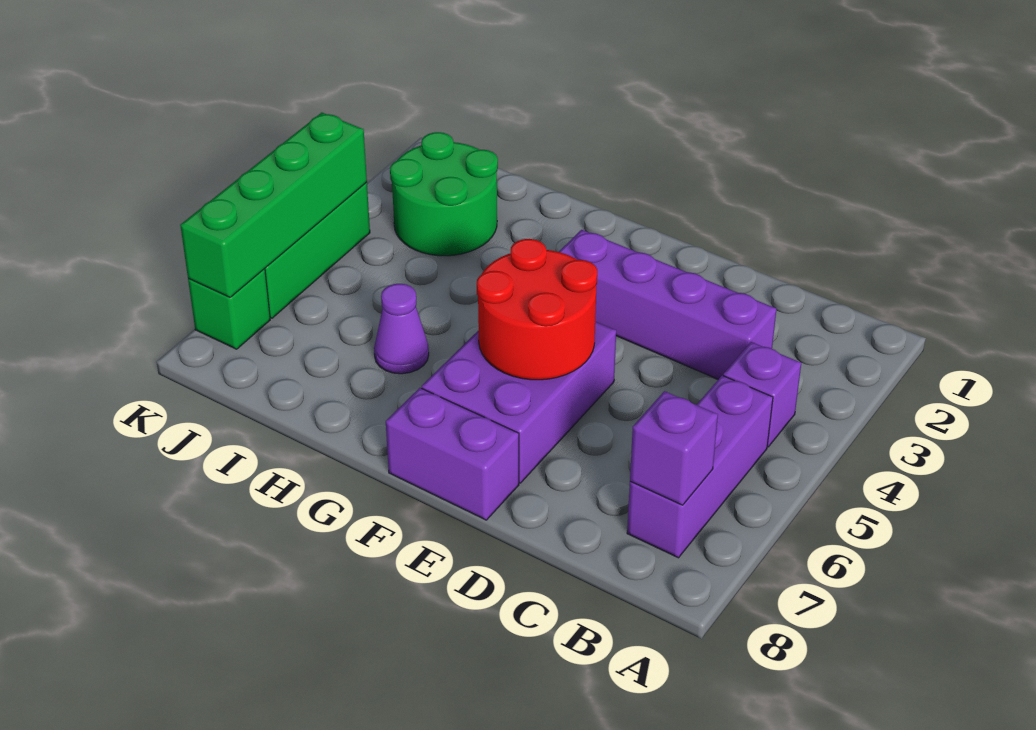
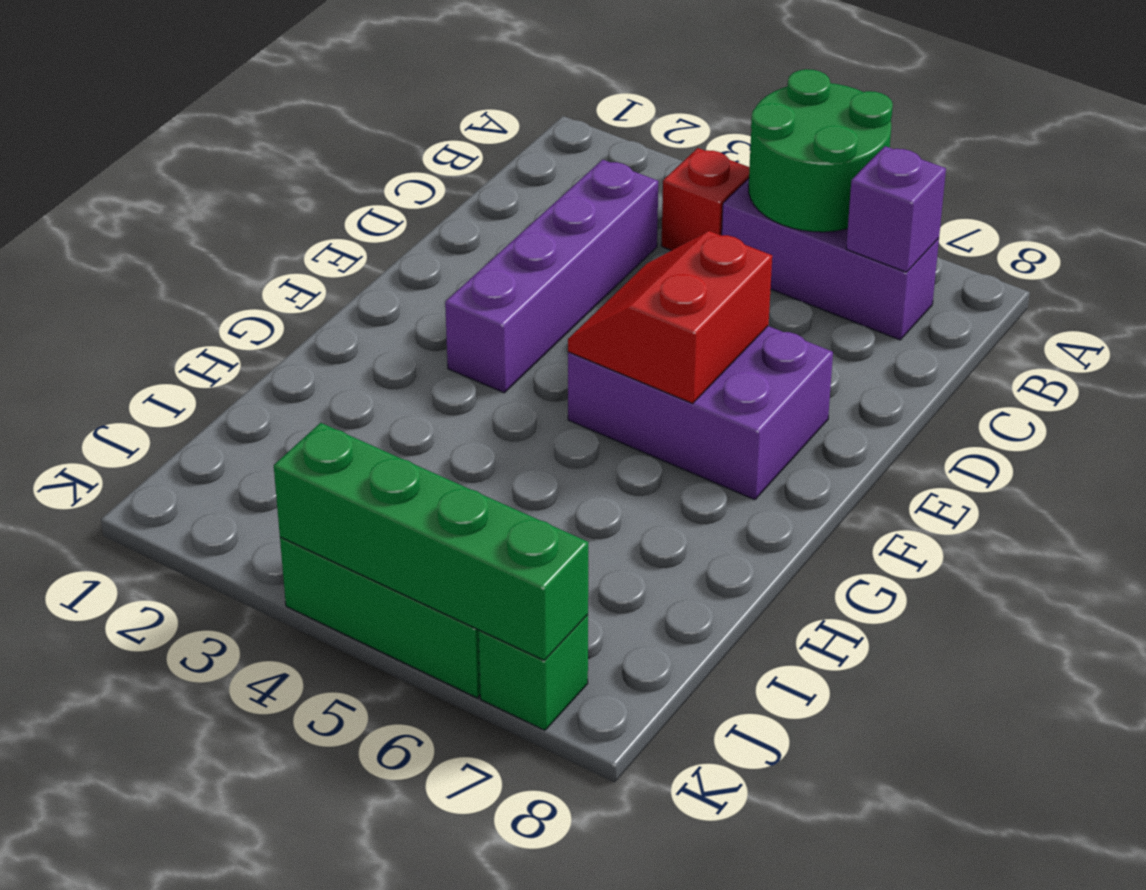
purple brick B4 level 1 -> red brick B4 level 1
red round brick E5:F6 level 2 -> red slope E5:F6 level 2 top 6
purple brick E8:F8 level 1 -> none
purple cone H6 level 1 -> none
green round brick I2:J3 level 1 -> green round brick A5:B6 level 2

